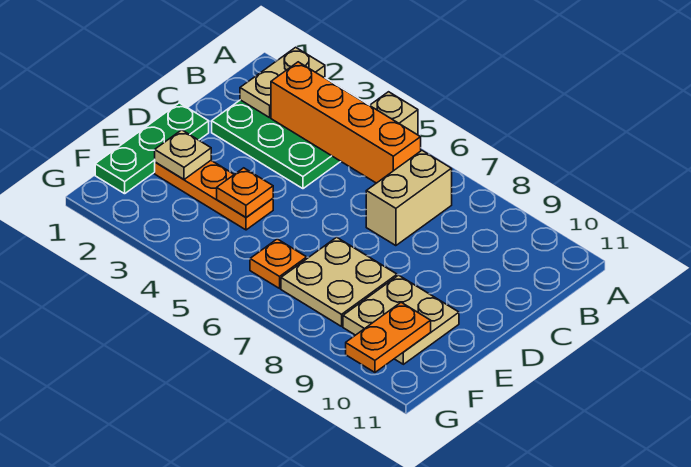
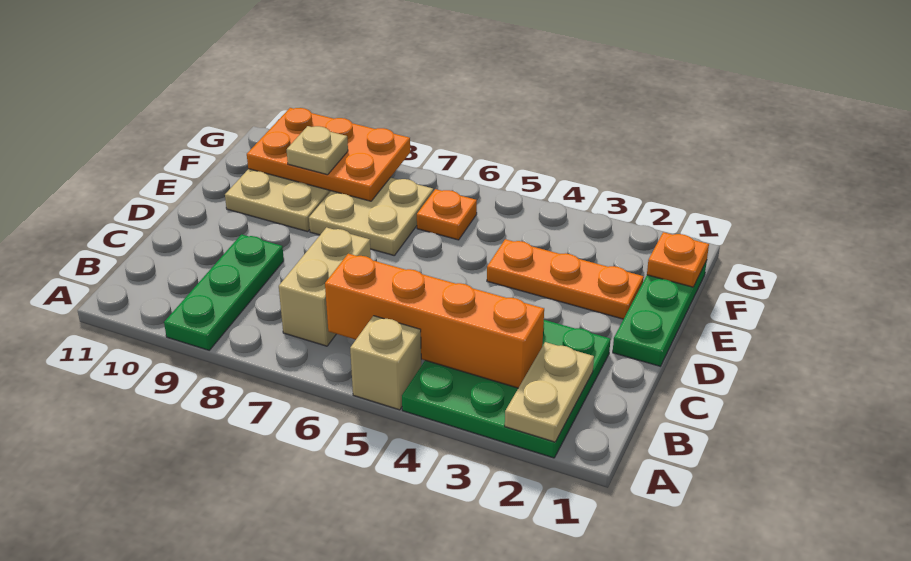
none -> green plate A9:C9 level 1
tan plate E2 level 2 -> tan plate F9 level 3
orange plate E4 level 2 -> orange plate F1 level 2
orange plate F10:G10 level 2 -> orange plate F8:G10 level 2

